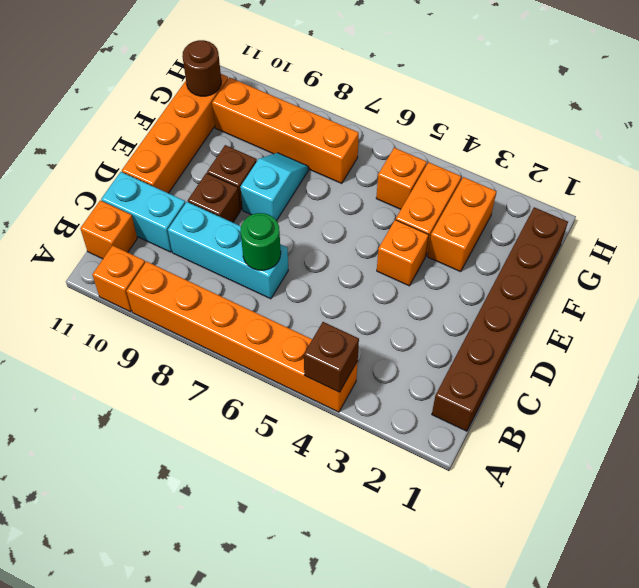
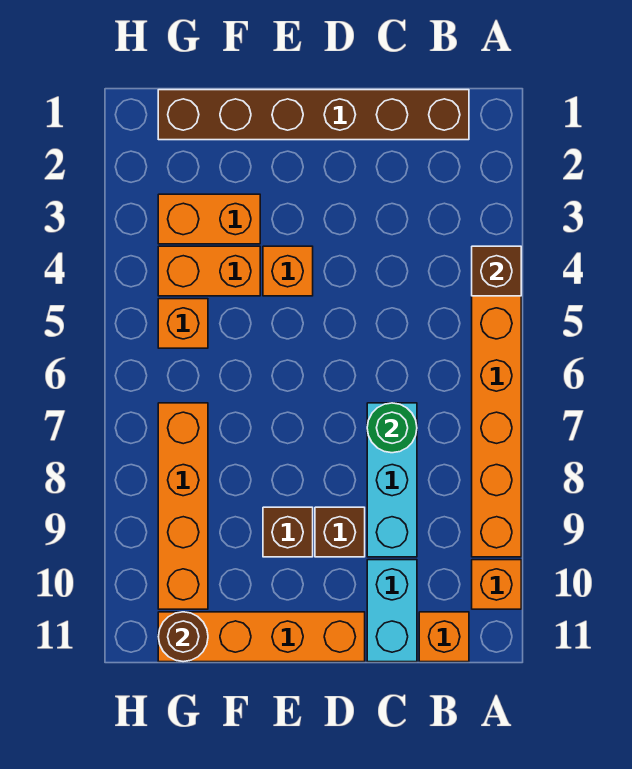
cyan slope E8:F8 level 1 top E -> none

